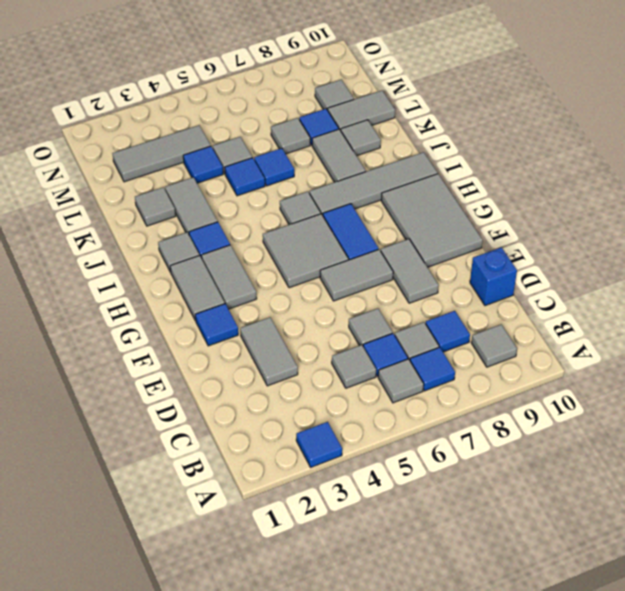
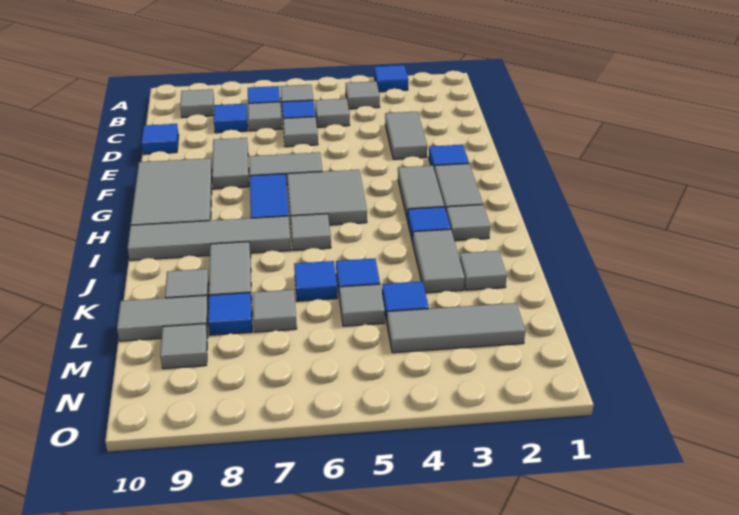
none -> grey tile B4 level 1
blue brick D10 level 1 -> blue tile D10 level 1

